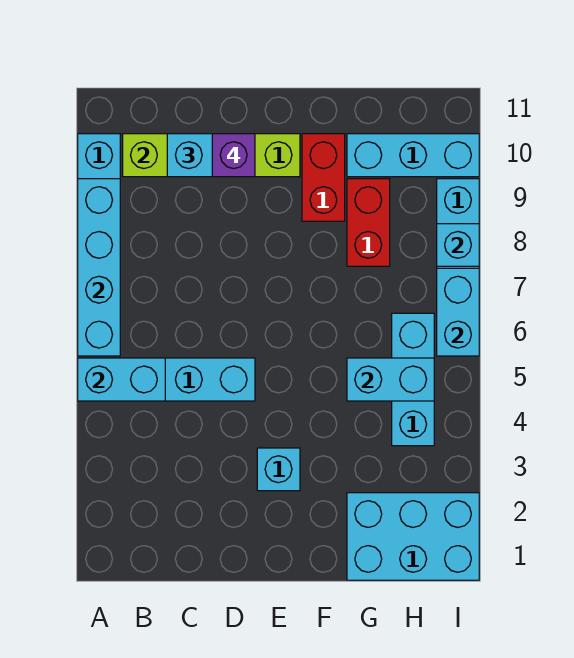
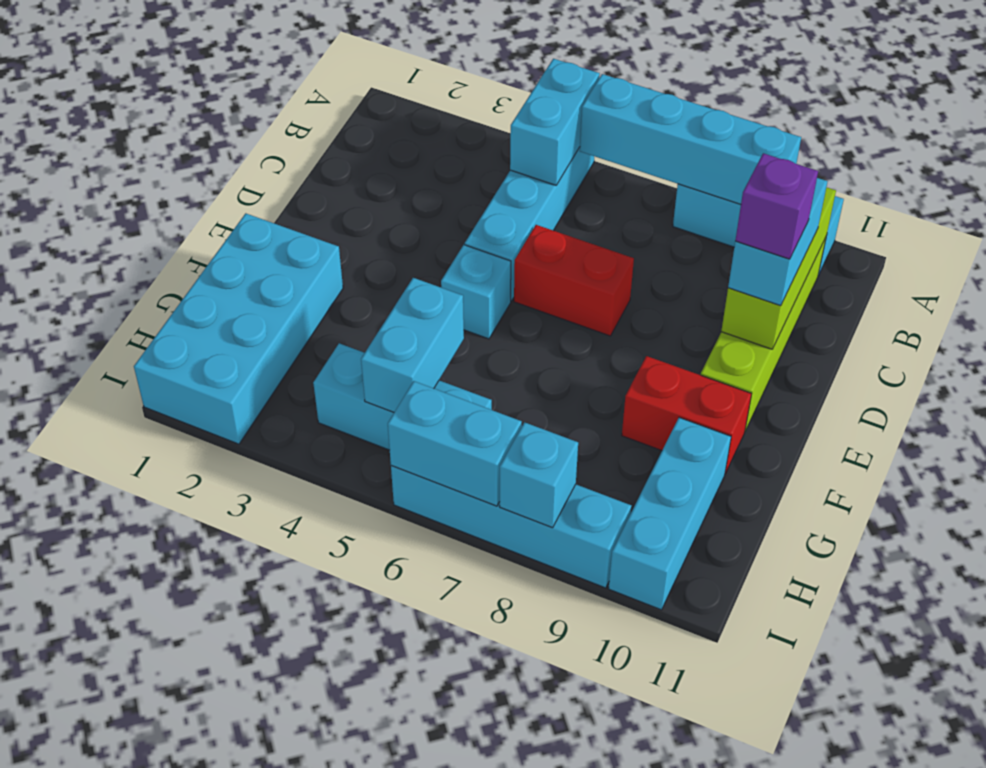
cyan brick E3 level 1 -> cyan brick E5 level 1
cyan brick G1:I2 level 1 -> cyan brick F1:I2 level 1
red brick G8:G9 level 1 -> red brick D6:D7 level 1

